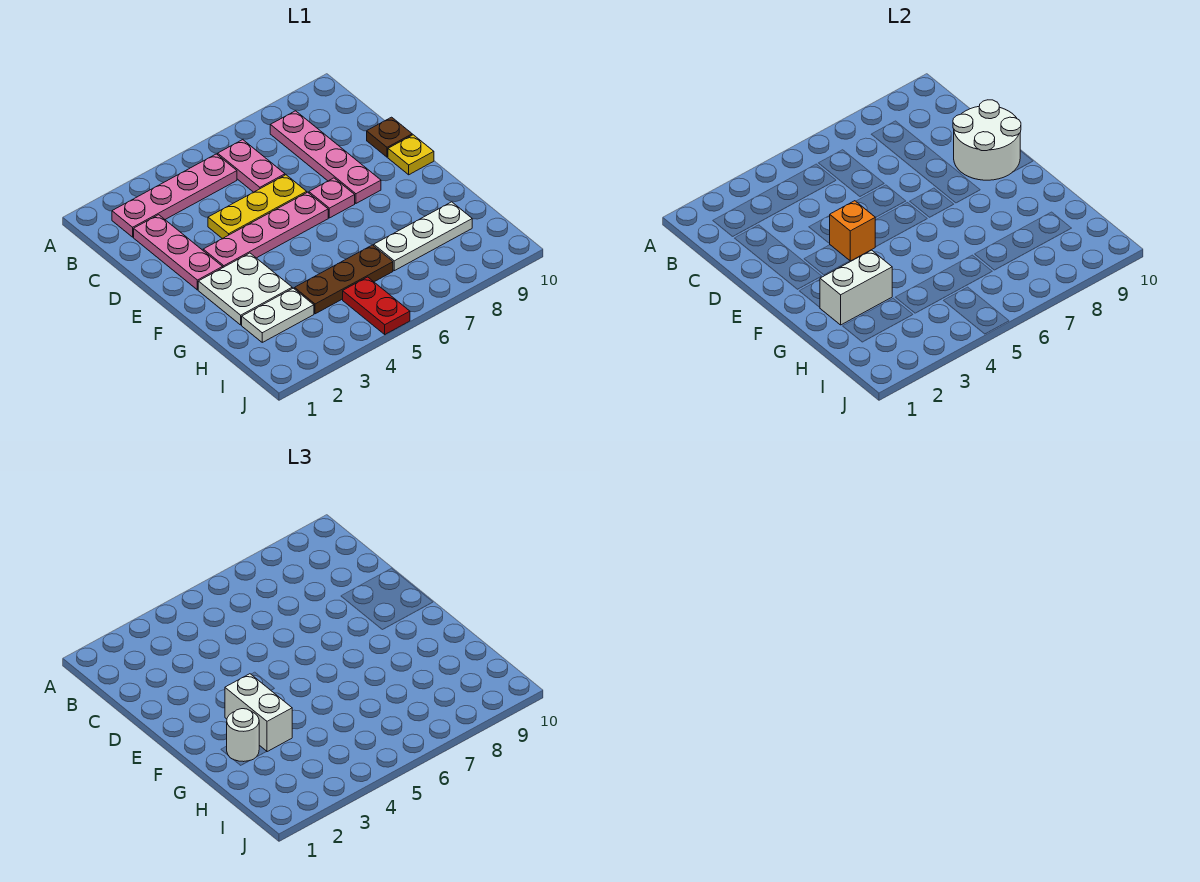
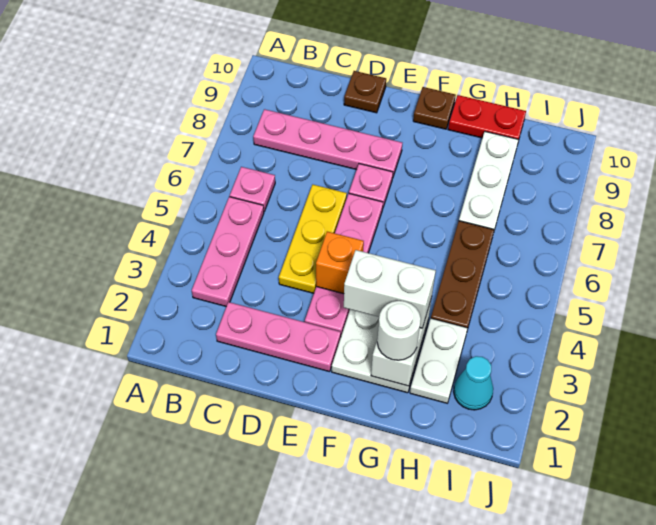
pink plate B2:B5 level 1 -> pink plate B3:B5 level 1
pink plate B6:C6 level 1 -> pink plate B6 level 1
white round brick D9:E10 level 2 -> none
yellow plate E10 level 1 -> none
none -> brown plate F10 level 1
none -> cyan cone I2 level 1
red plate I5:J5 level 1 -> red plate G10:H10 level 1

